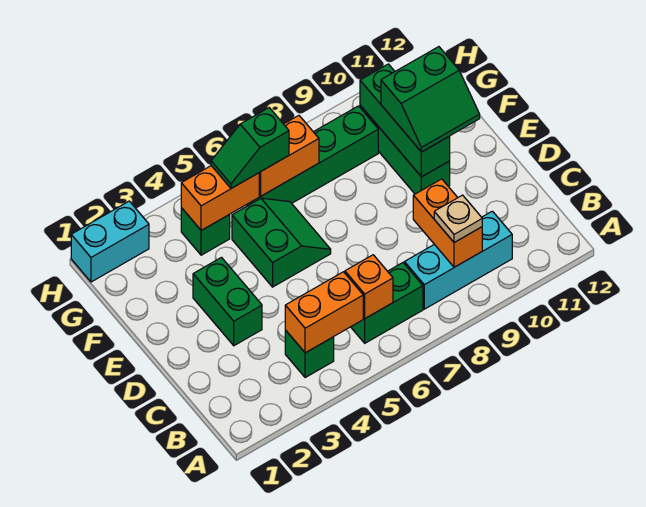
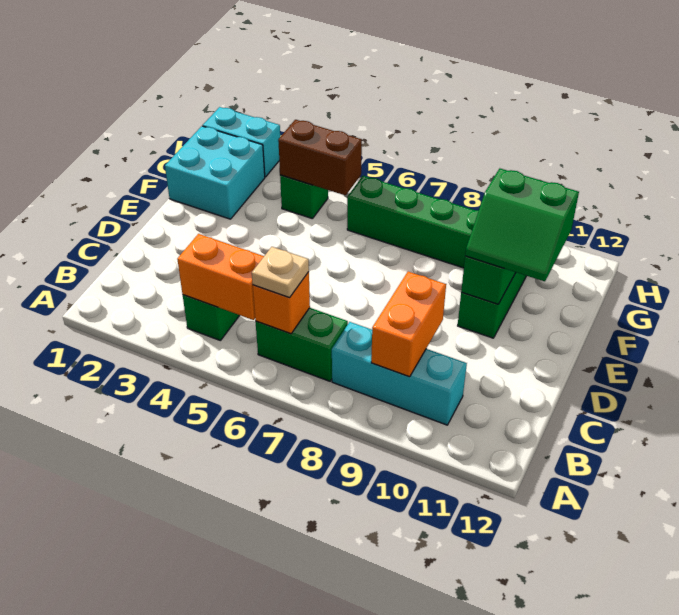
tan plate B9 level 3 -> tan plate B6 level 3
green brick D3:E3 level 1 -> none
green slope E5:F6 level 1 top 5 -> none
none -> cyan brick F1:G2 level 1
orange brick G4:G5 level 2 -> brown brick G4:G5 level 2
green slope G5:G6 level 3 top 6 -> none
orange brick G6:G7 level 2 -> none

